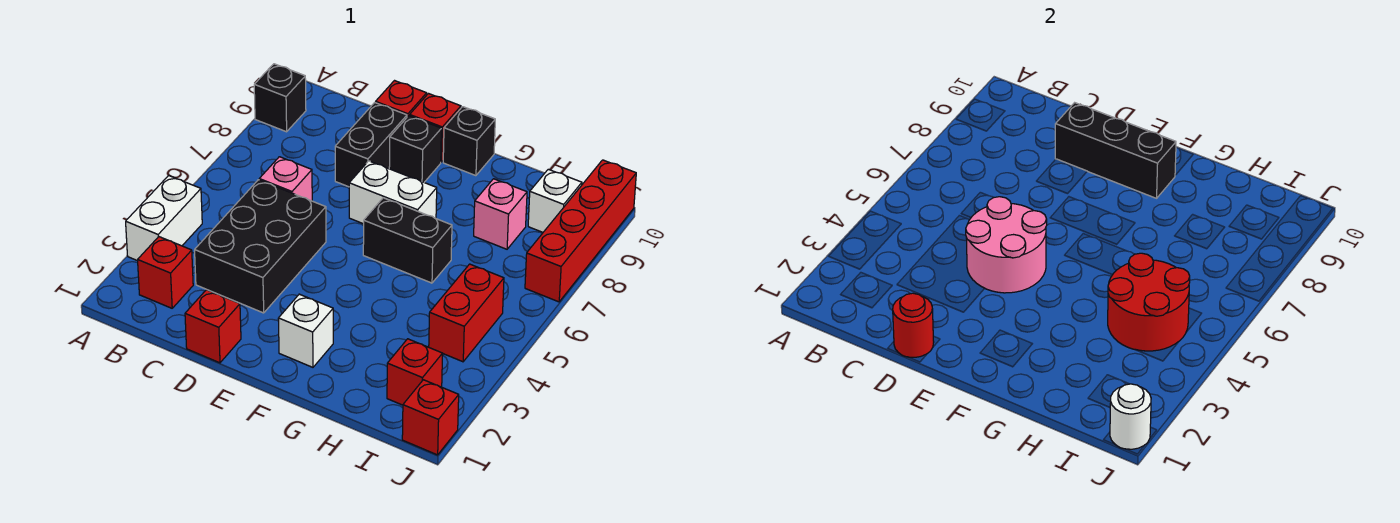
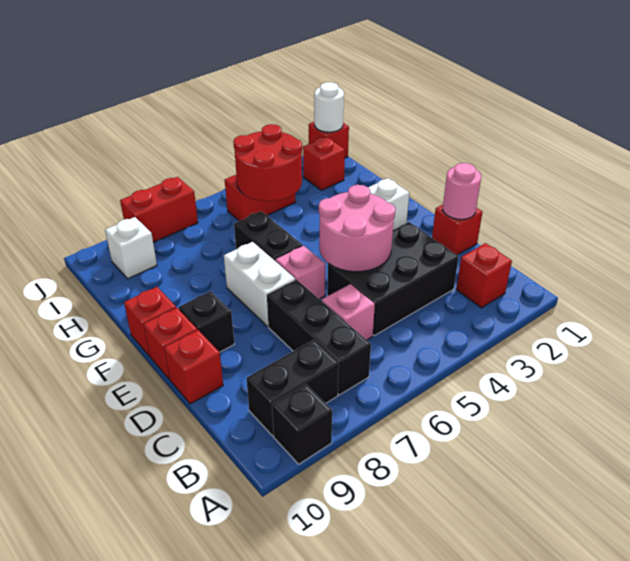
white brick A3:A4 level 1 -> none
red round brick D1 level 2 -> pink round brick D1 level 2
black brick D8:D9 level 1 -> black brick B8:B9 level 1
black brick D9:F9 level 2 -> black brick B7:D7 level 1
black brick F10 level 1 -> red brick F10 level 1
pink brick H8 level 1 -> pink brick E6 level 1
red brick J7:J10 level 1 -> red brick J7:J8 level 1

